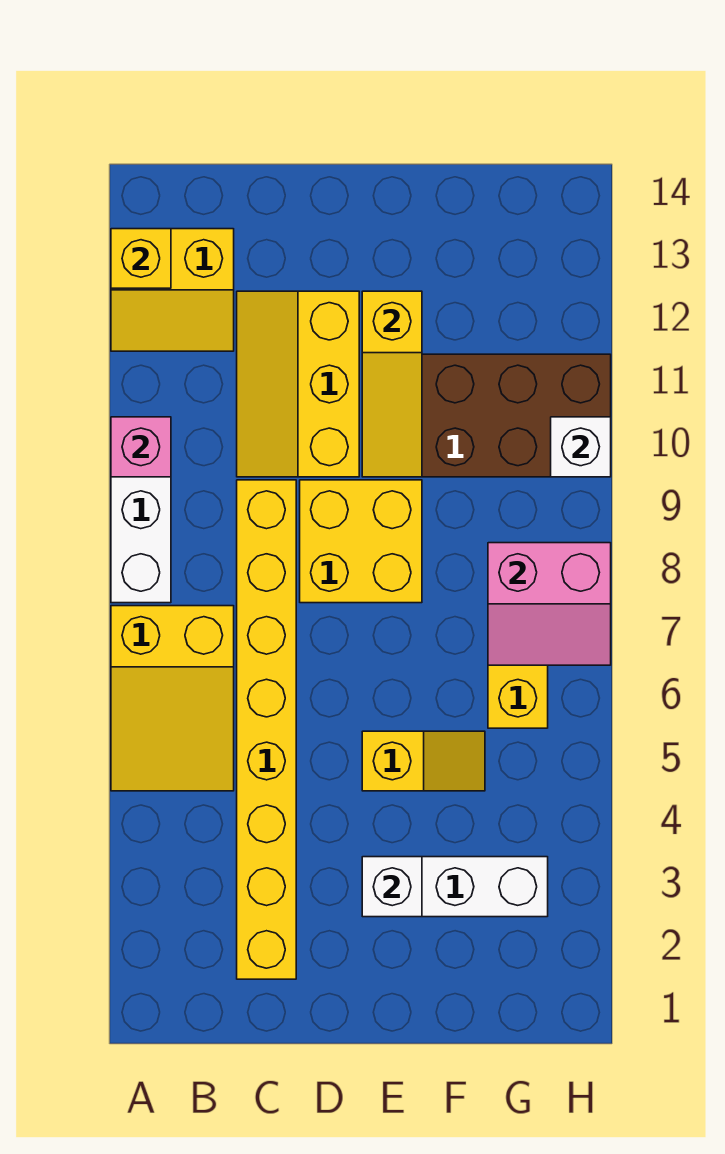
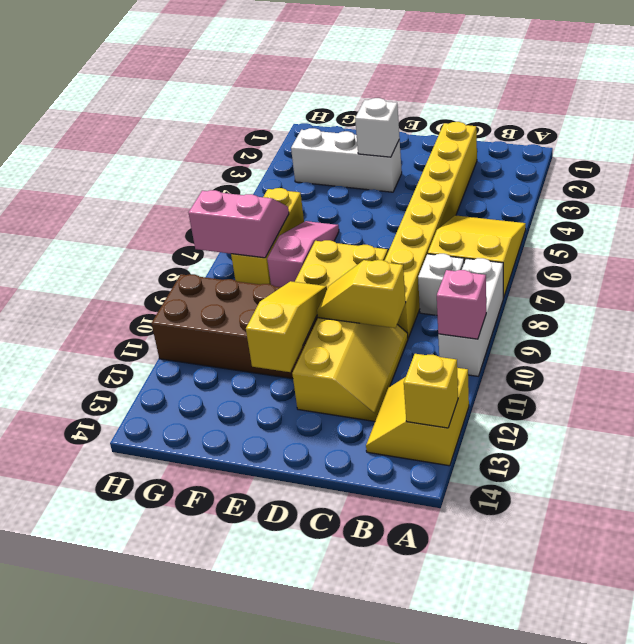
yellow slope A12:B13 level 1 top 13 -> yellow slope A12:B13 level 1 top A
yellow slope E5:F5 level 1 top E -> yellow slope C10:D10 level 2 top C
none -> pink slope F6:F8 level 1 top 8
white brick H10 level 2 -> white brick B8 level 1

